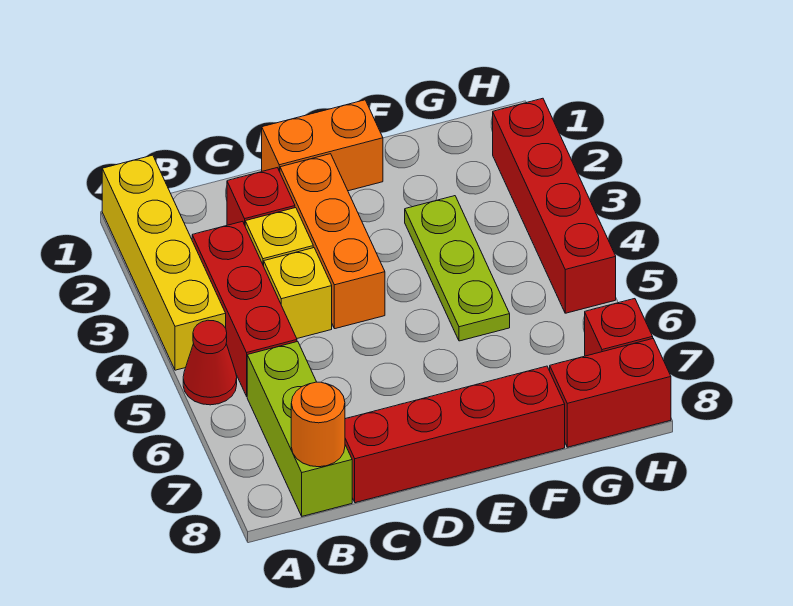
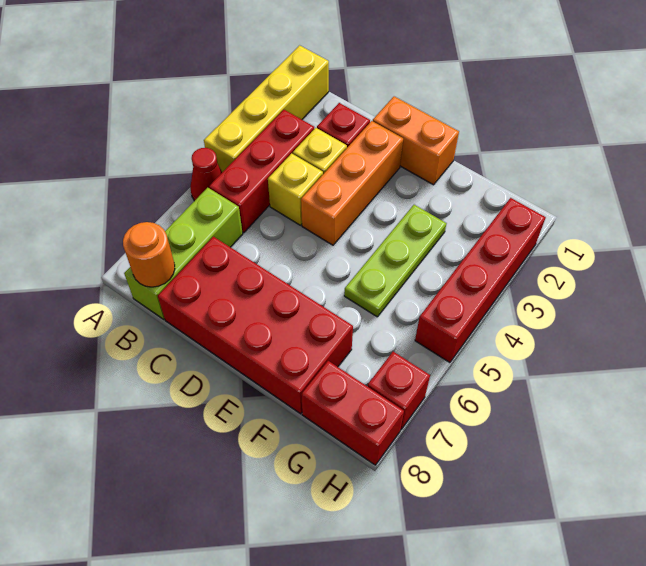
red brick C8:F8 level 1 -> red brick C7:F8 level 1

